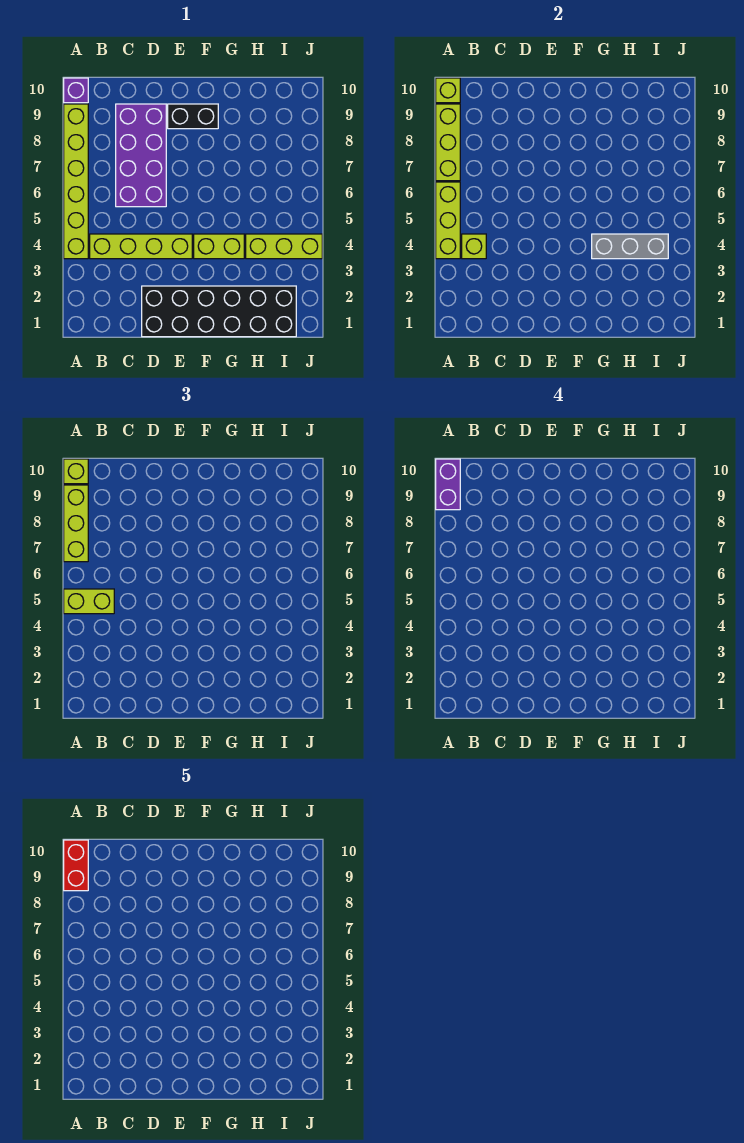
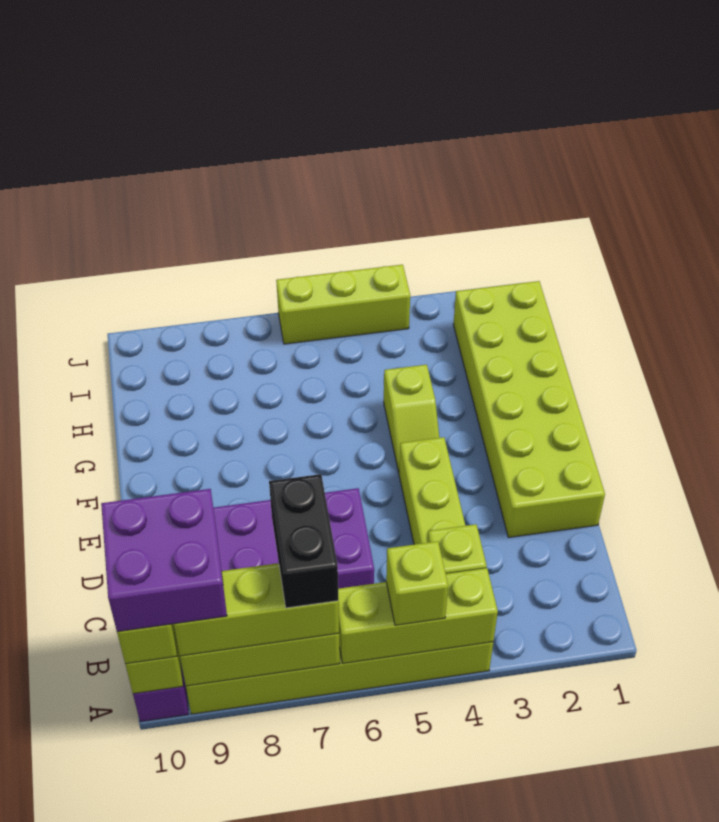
lime brick A5:B5 level 3 -> lime brick A5 level 3
purple brick A9:A10 level 4 -> purple brick A9:B10 level 4
red brick A9:A10 level 5 -> none
black brick D1:I2 level 1 -> lime brick D1:I2 level 1
black brick E9:F9 level 1 -> black brick A7:B7 level 4
lime brick F4:G4 level 1 -> lime slope F4:G4 level 1 top G
grey brick G4:I4 level 2 -> none
lime brick H4:J4 level 1 -> lime brick J4:J6 level 1

